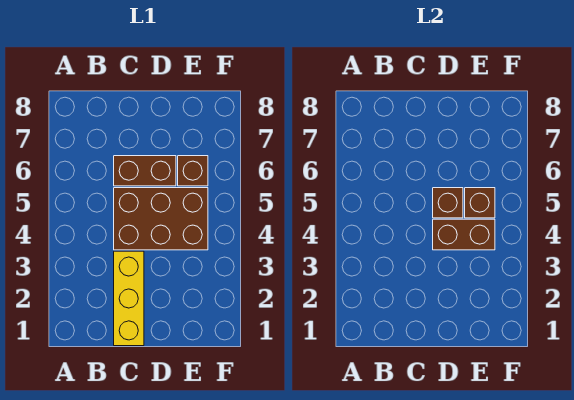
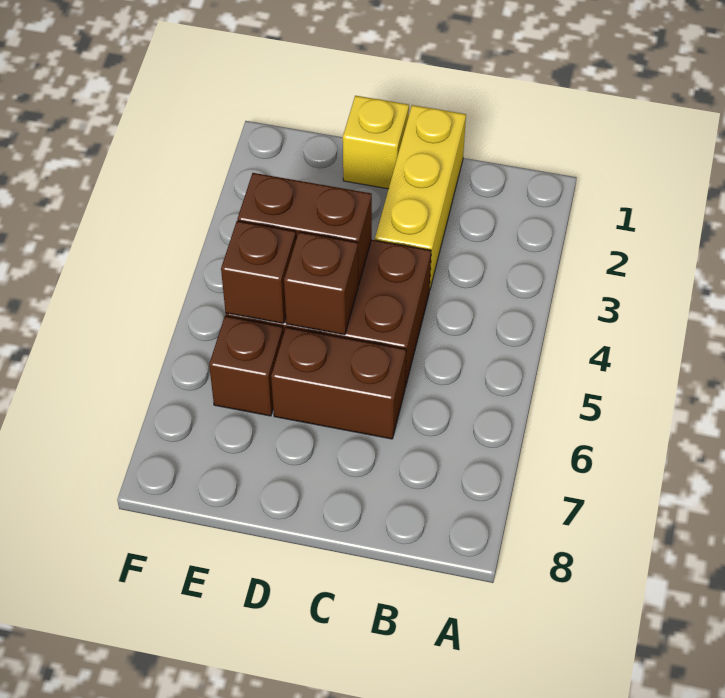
none -> yellow brick D1 level 1

